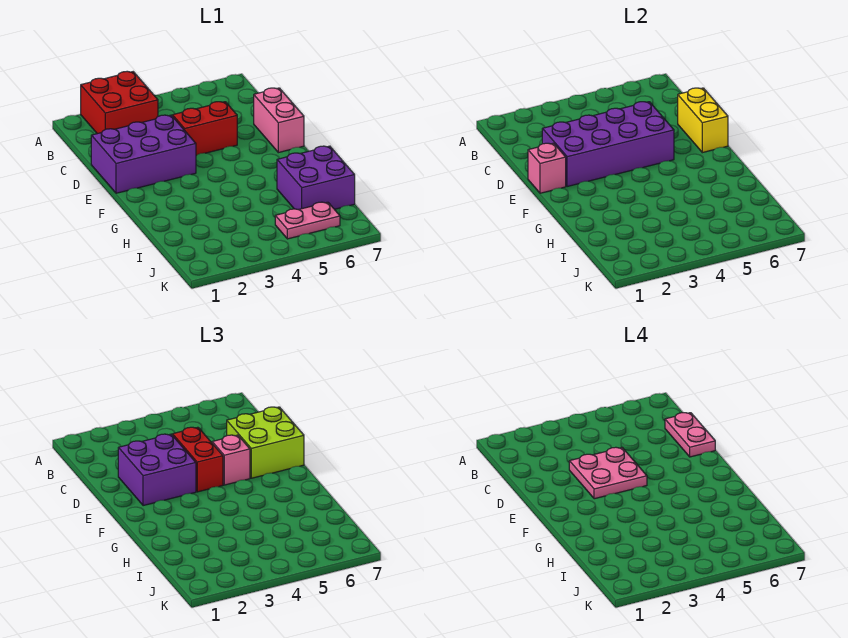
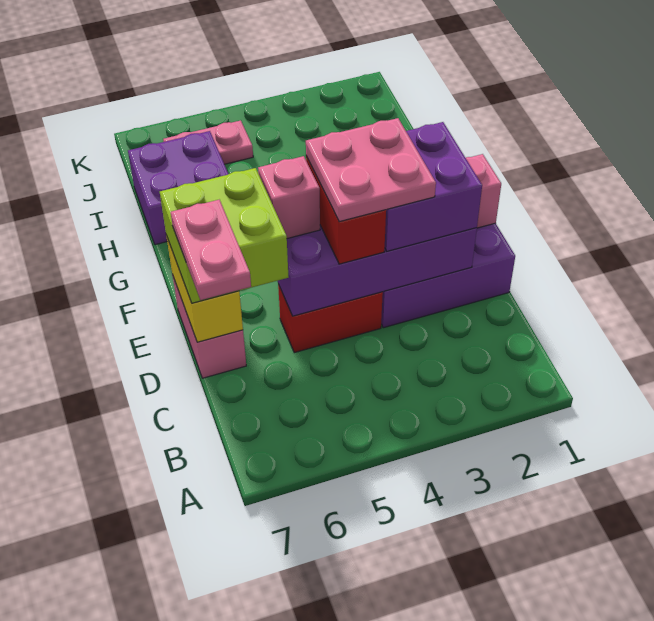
red brick A2:B3 level 1 -> none

